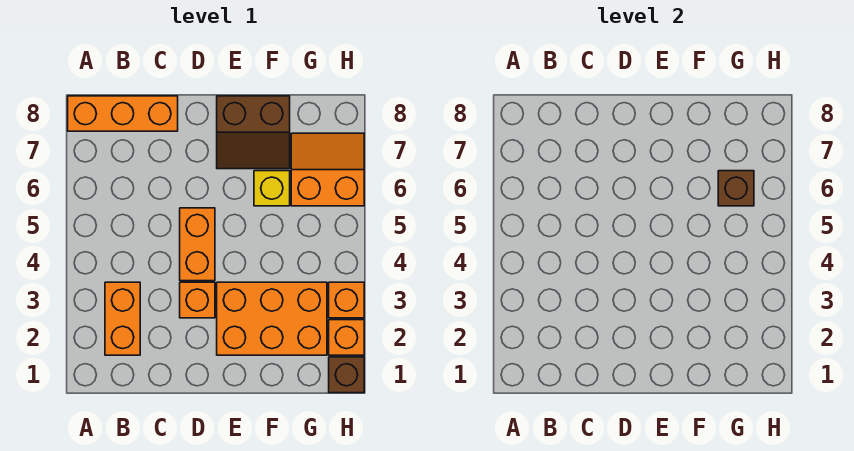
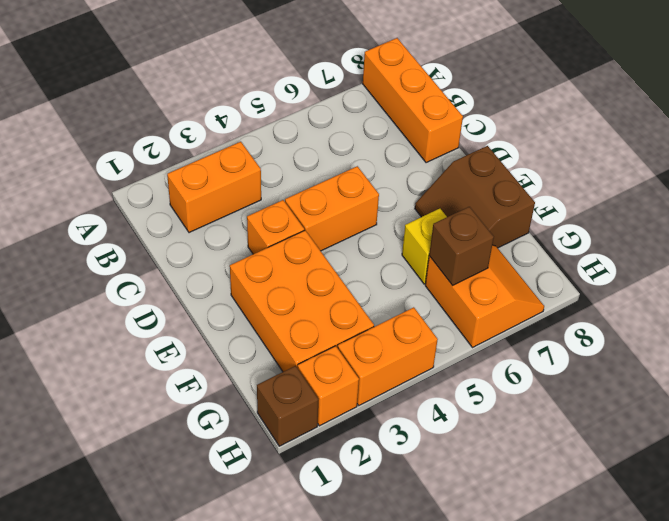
orange brick H3 level 1 -> orange brick H3:H4 level 1

